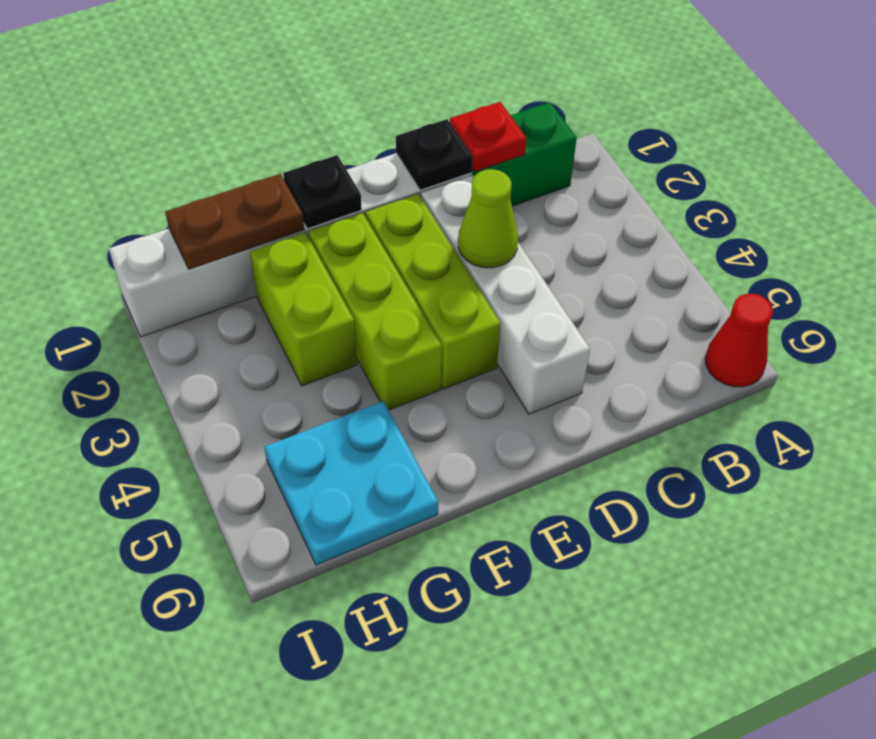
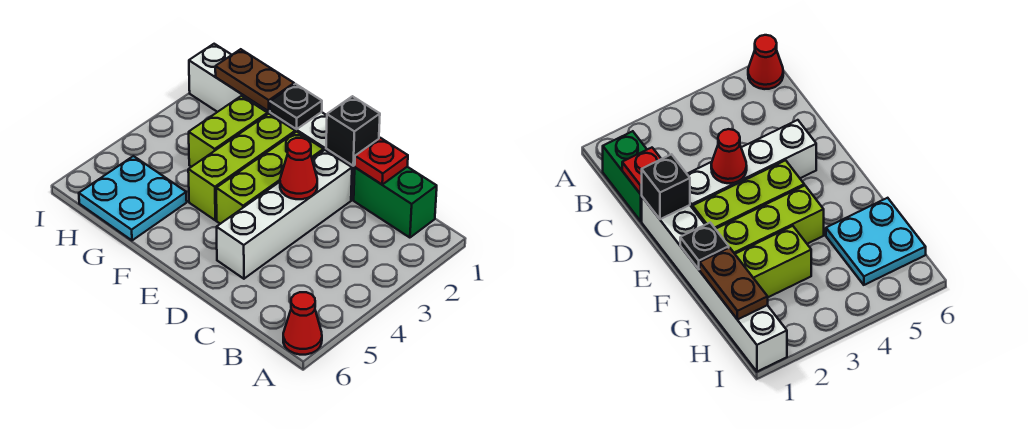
black plate D1 level 2 -> black brick D1 level 2
lime cone D3 level 2 -> red cone D3 level 2

